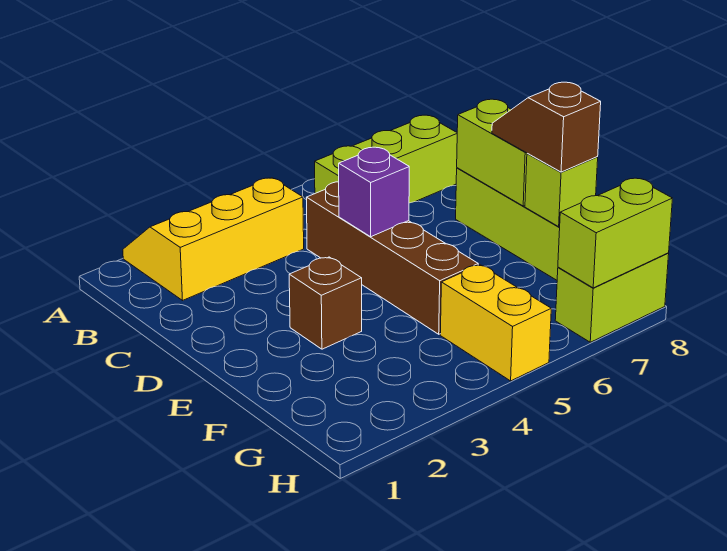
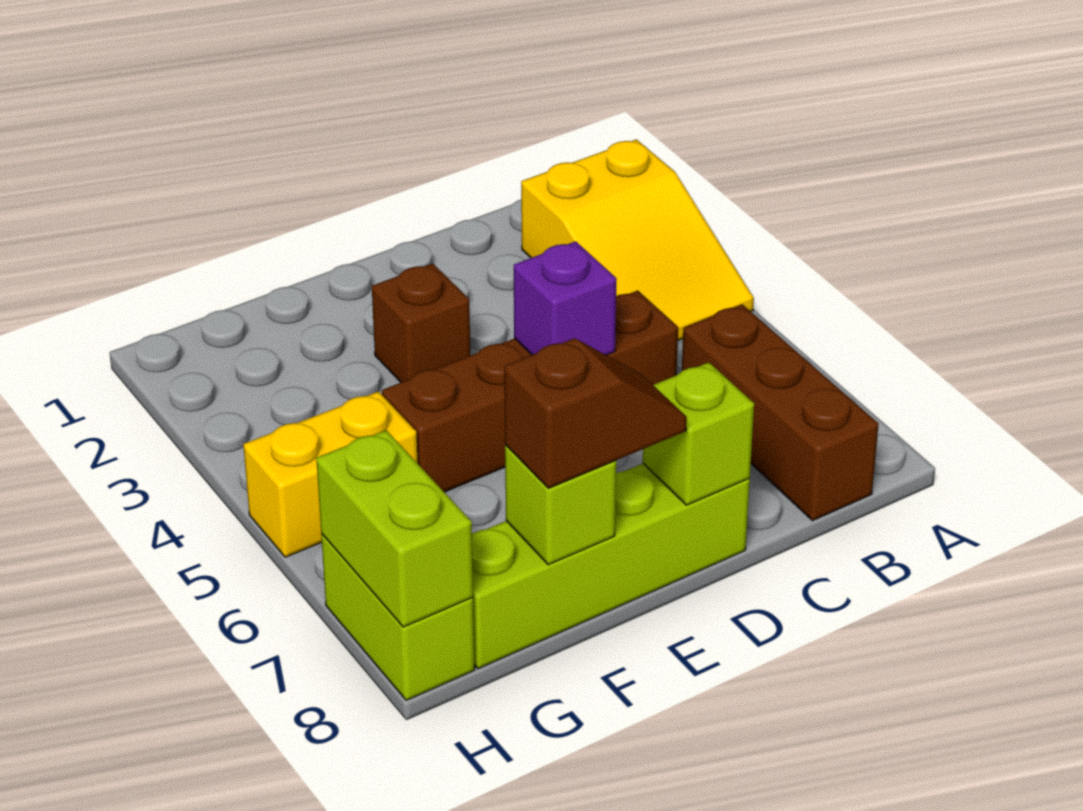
yellow slope A2:B4 level 1 top B -> yellow slope A2:B4 level 1 top 2
lime brick B6:B8 level 1 -> brown brick B6:B8 level 1
lime brick D8:E8 level 2 -> lime brick D8 level 2

